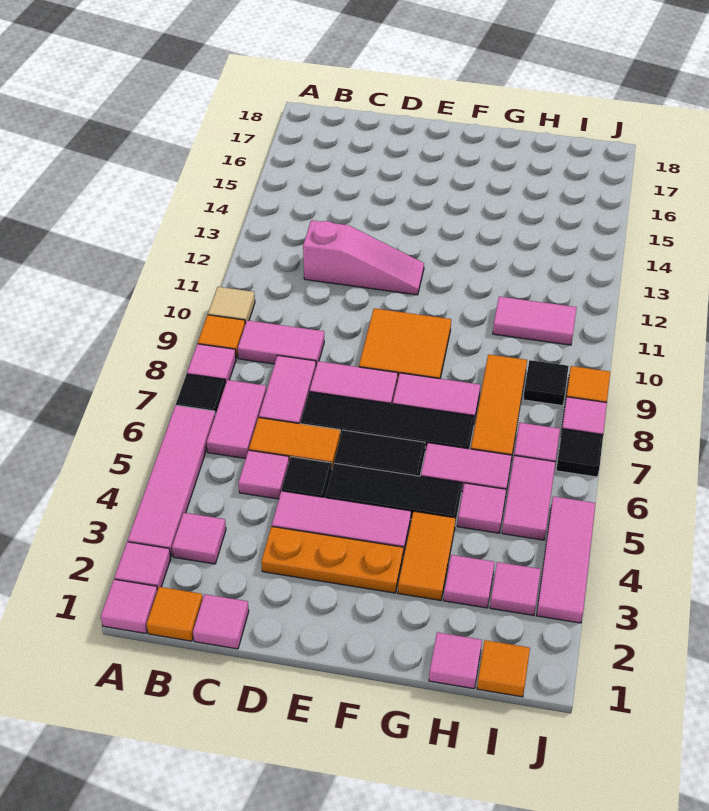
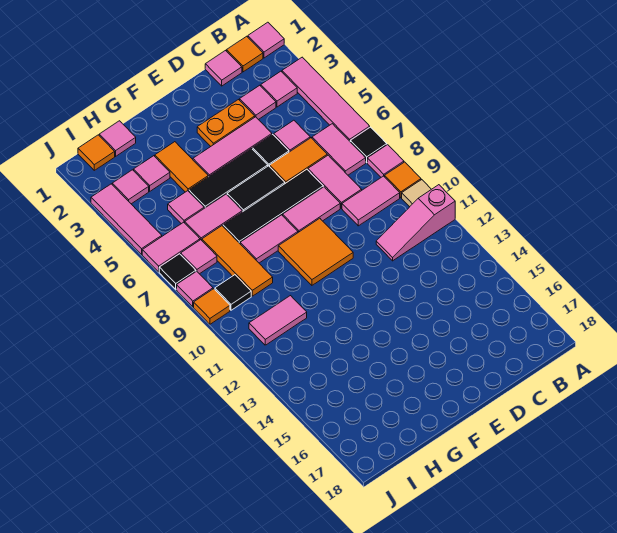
pink tile A2 level 1 -> pink tile C3 level 1
pink slope C12:E12 level 1 top C -> pink slope A11:C11 level 1 top A
orange plate D3:F3 level 1 -> orange plate D3:E3 level 1
pink tile I5:I6 level 1 -> pink tile I6:J6 level 1

